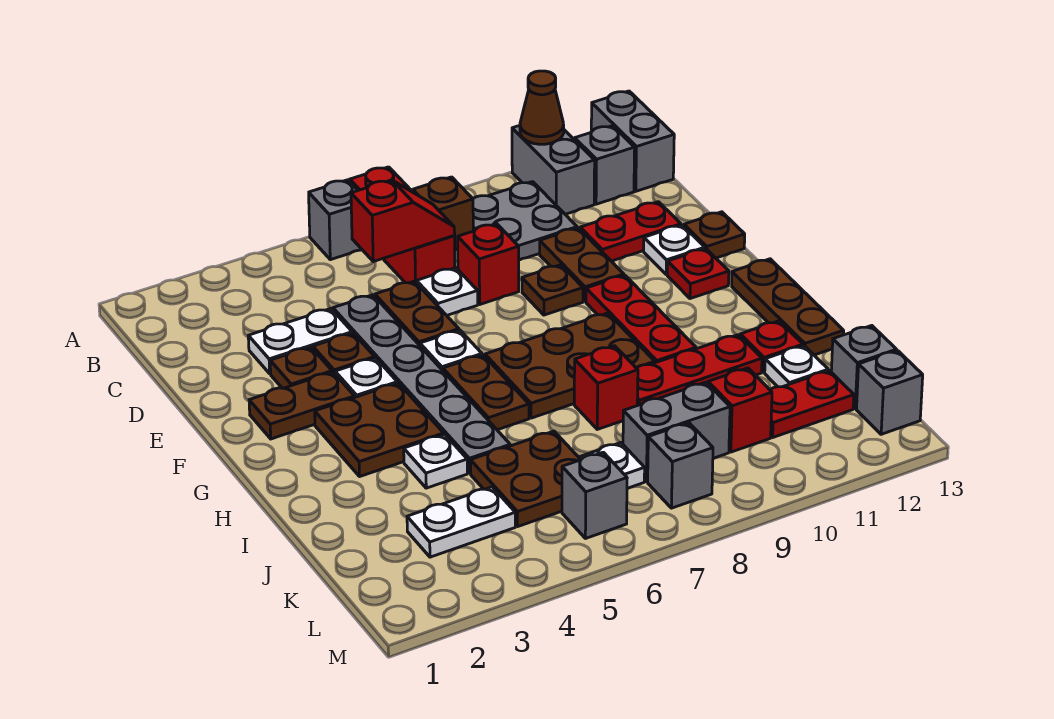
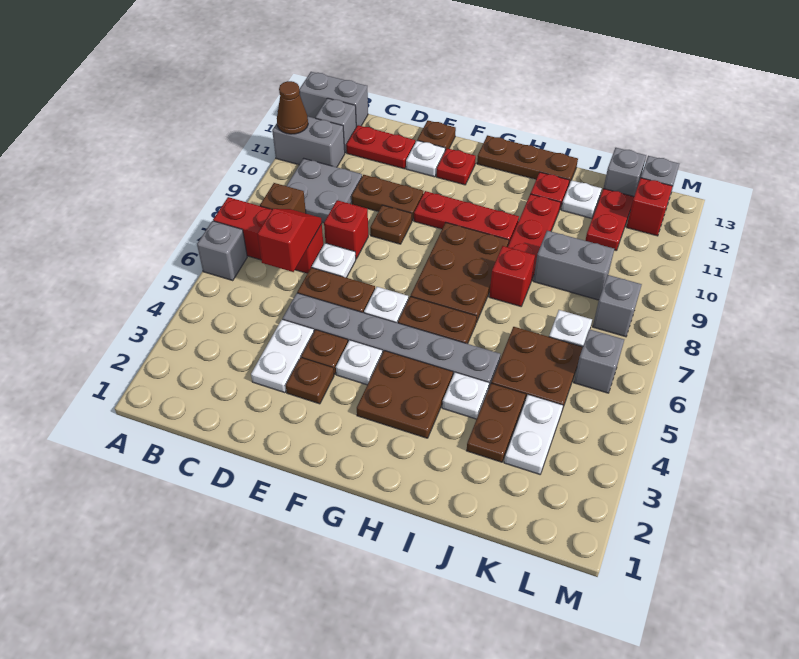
red plate D11:D12 level 1 -> red plate C12:D12 level 1
brown plate F2:F3 level 1 -> brown plate J3:J4 level 1
grey brick K8:K9 level 1 -> grey brick J9:K9 level 1
red brick K10 level 1 -> red brick L12 level 1

